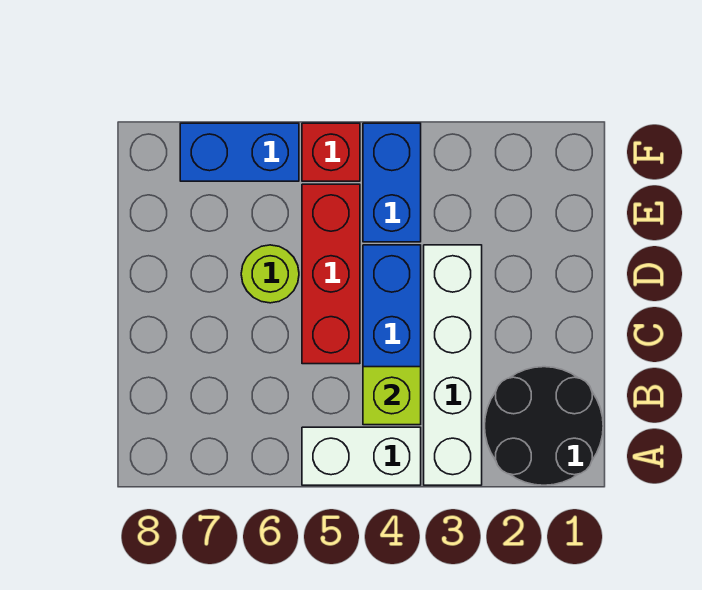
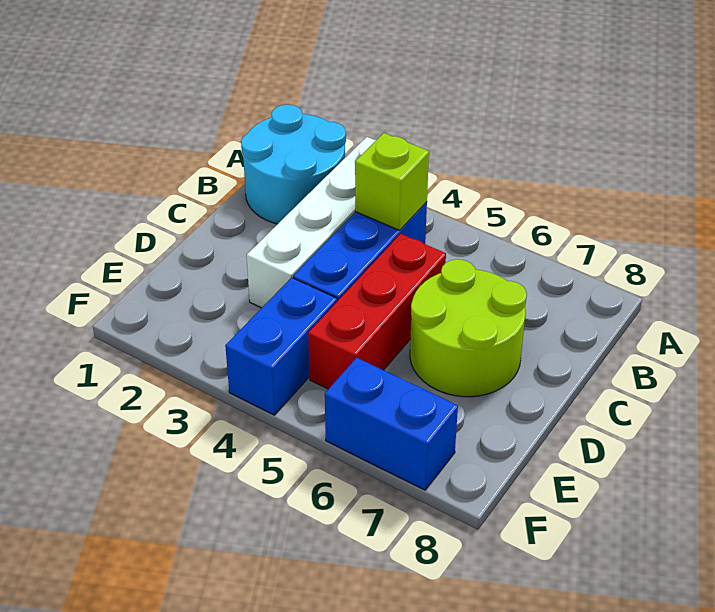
black round brick A1:B2 level 1 -> cyan round brick A1:B2 level 1
white brick A4:A5 level 1 -> none
lime round brick D6 level 1 -> lime round brick C6:D7 level 1
red brick F5 level 1 -> none

